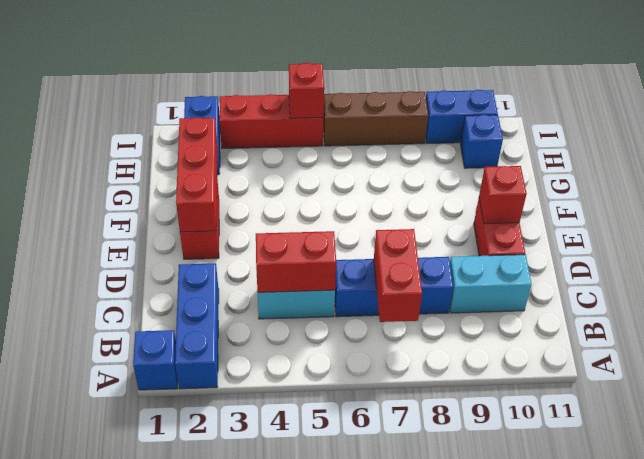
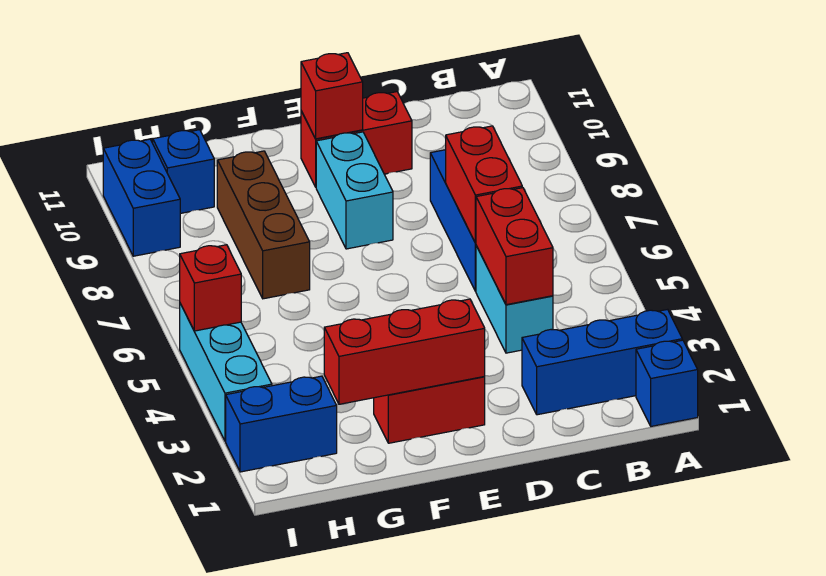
red brick B7:C7 level 2 -> red brick C6:C7 level 2
cyan brick C9:C10 level 1 -> cyan brick E8:E9 level 1
red brick I3:I5 level 1 -> cyan brick I3:I5 level 1
brown brick I6:I8 level 1 -> brown brick G7:G9 level 1

